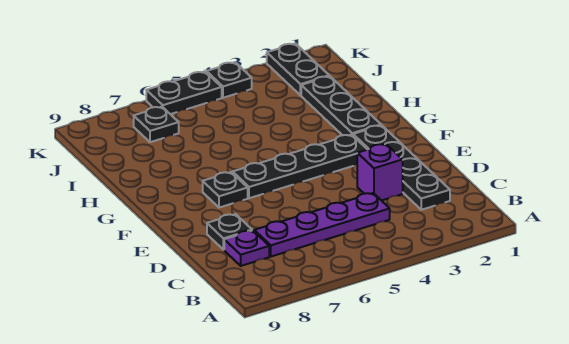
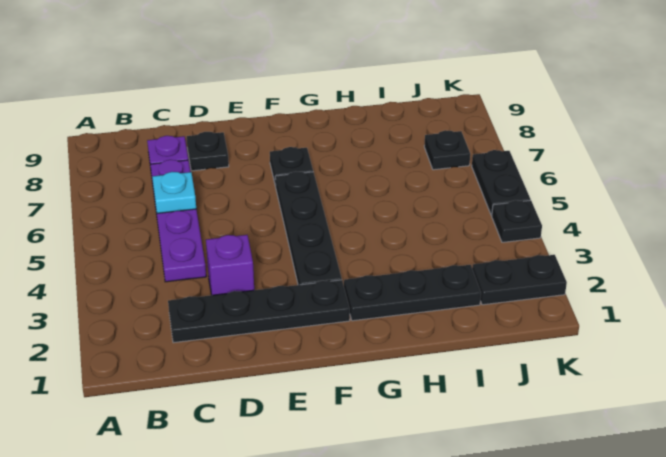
none -> cyan plate C6 level 2

